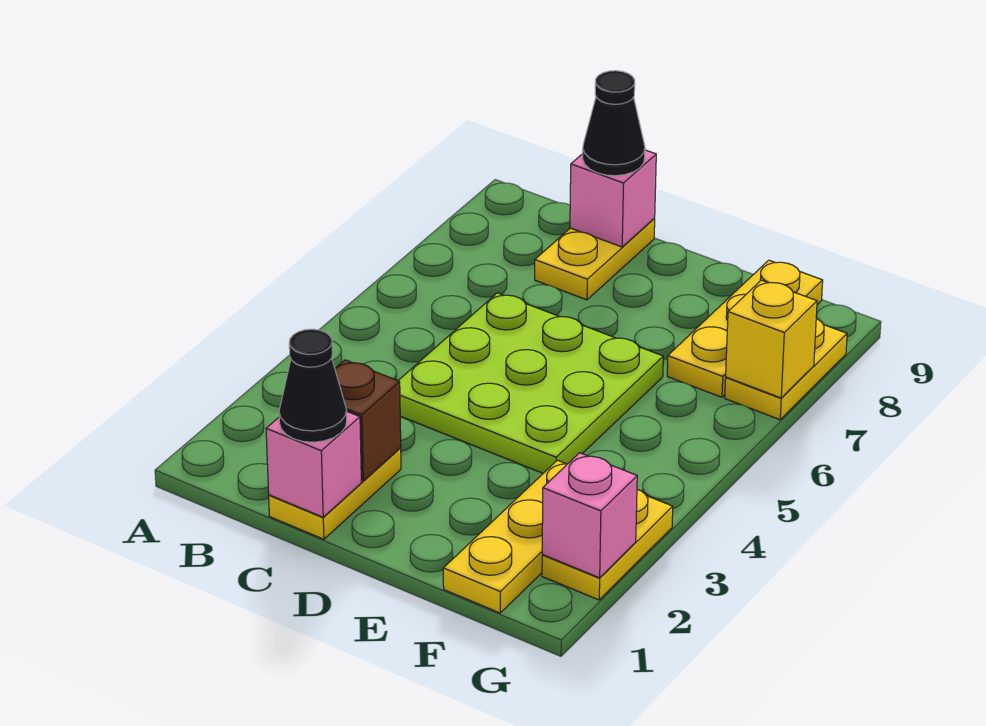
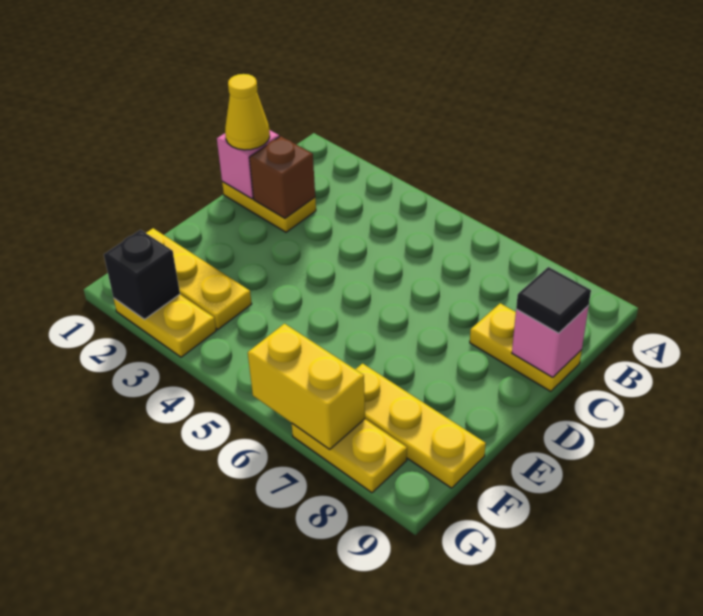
black cone C1 level 3 -> yellow cone C1 level 3
lime plate C4:E6 level 1 -> none
black cone C9 level 3 -> black tile C9 level 3
pink brick G2 level 2 -> black brick G2 level 2
yellow brick G7 level 2 -> yellow brick G6:G7 level 2

